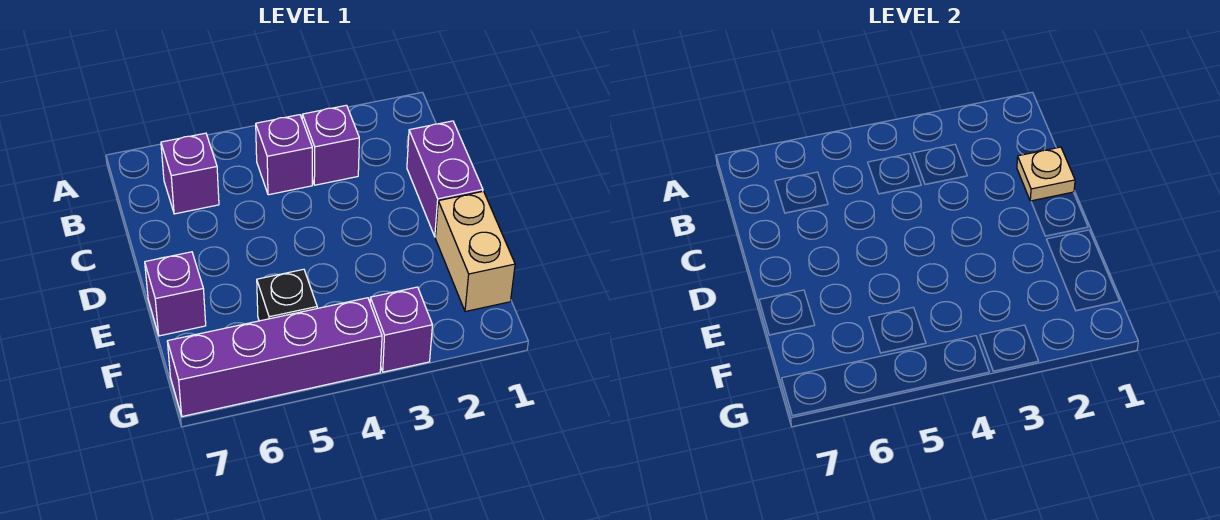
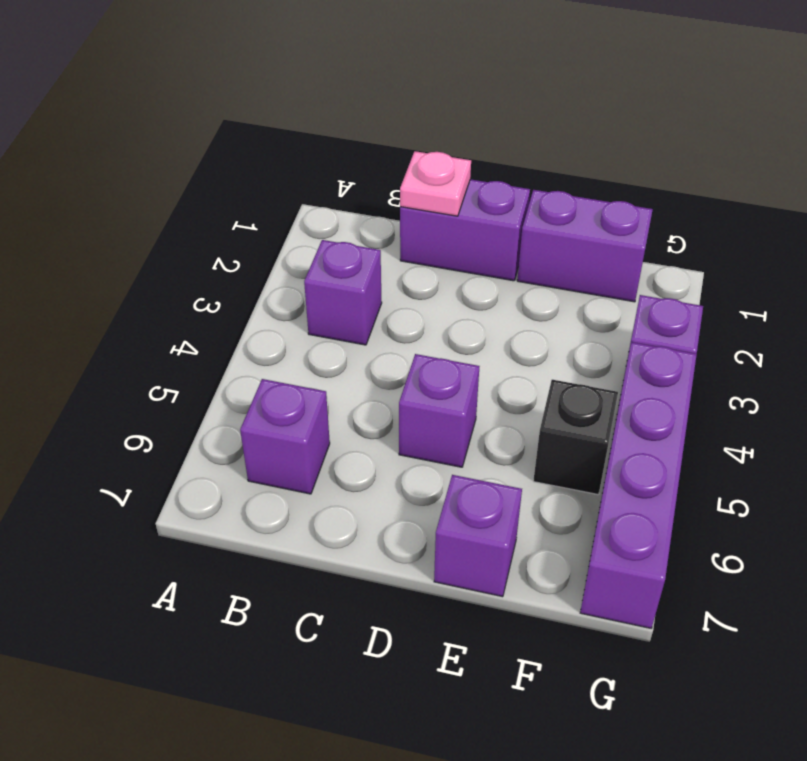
purple brick B4 level 1 -> purple brick D5 level 1
tan plate C1 level 2 -> pink plate C1 level 2
tan brick E1:F1 level 1 -> purple brick E1:F1 level 1

